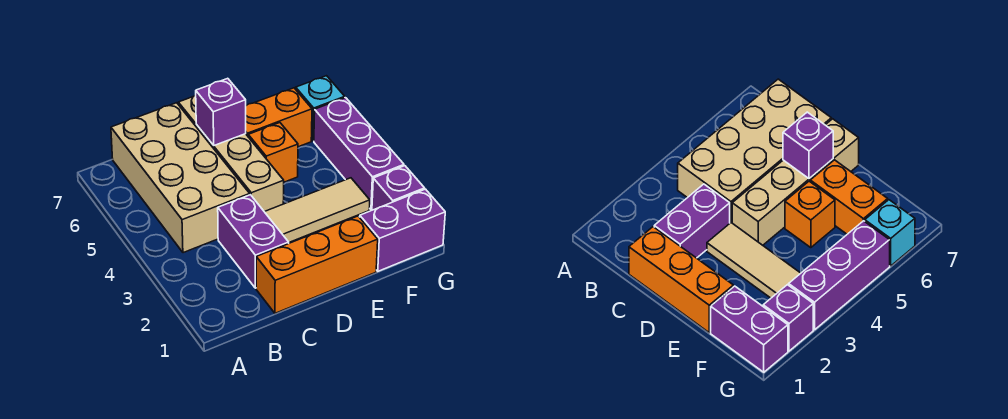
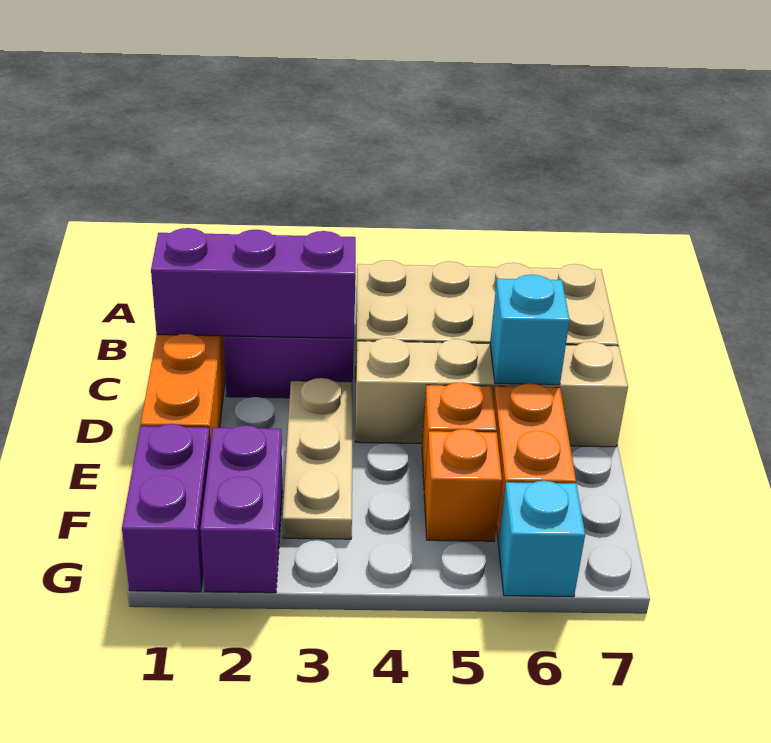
tan tile D3:F3 level 1 -> tan plate D3:F3 level 1
purple brick D6 level 2 -> cyan brick D6 level 2
none -> orange brick F5 level 1
purple brick G2 level 1 -> purple brick F2:G2 level 1
purple brick G3:G5 level 1 -> purple brick C1:C3 level 2

